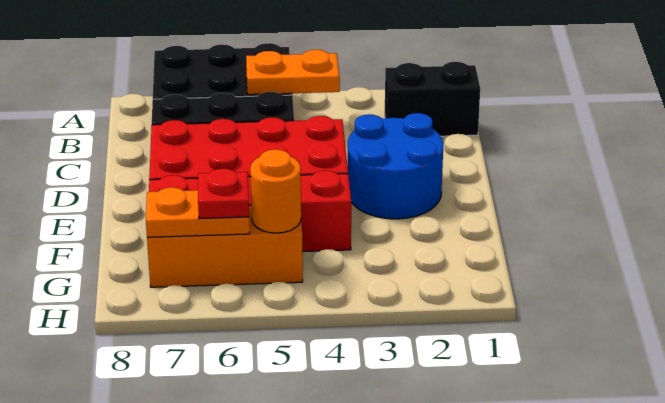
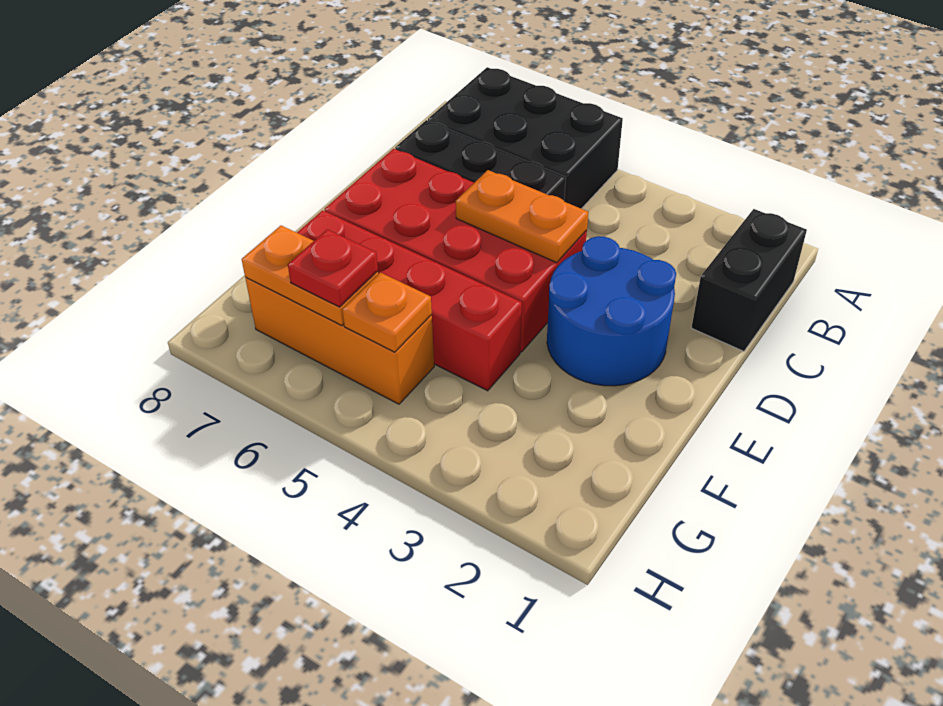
black brick B1:B2 level 1 -> black brick B1:C1 level 1
orange plate B4:B5 level 2 -> orange plate D4:D5 level 2
orange round brick G5 level 2 -> orange plate G5 level 2

